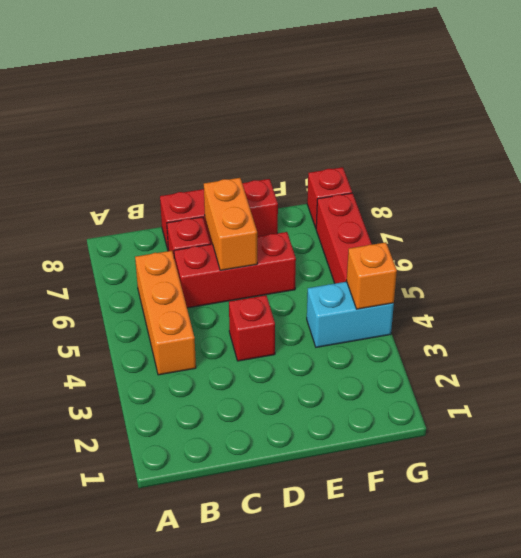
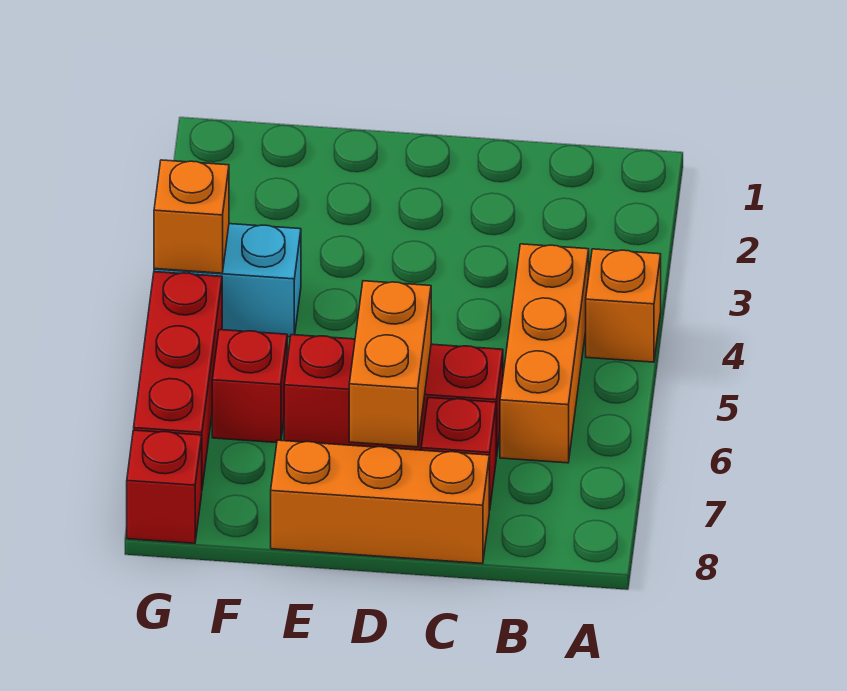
none -> orange brick A4 level 1
red brick C8:E8 level 1 -> orange brick C8:E8 level 1
red brick D4 level 1 -> red brick F6 level 1

